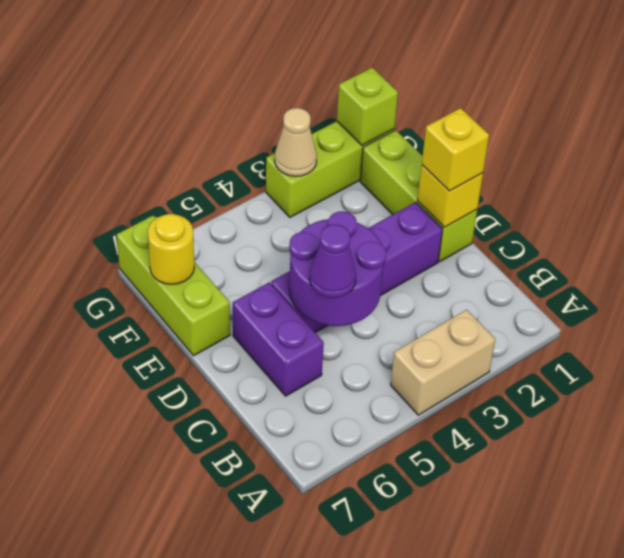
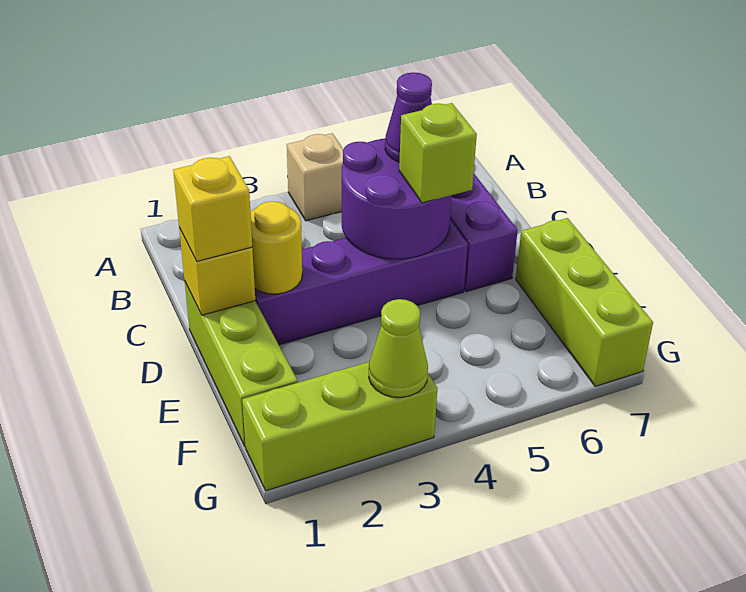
tan brick A3:A4 level 1 -> tan brick A4 level 1
yellow round brick F7 level 2 -> yellow round brick D2 level 2
lime brick G1 level 2 -> lime brick D5 level 3
tan cone G3 level 2 -> lime cone G3 level 2

